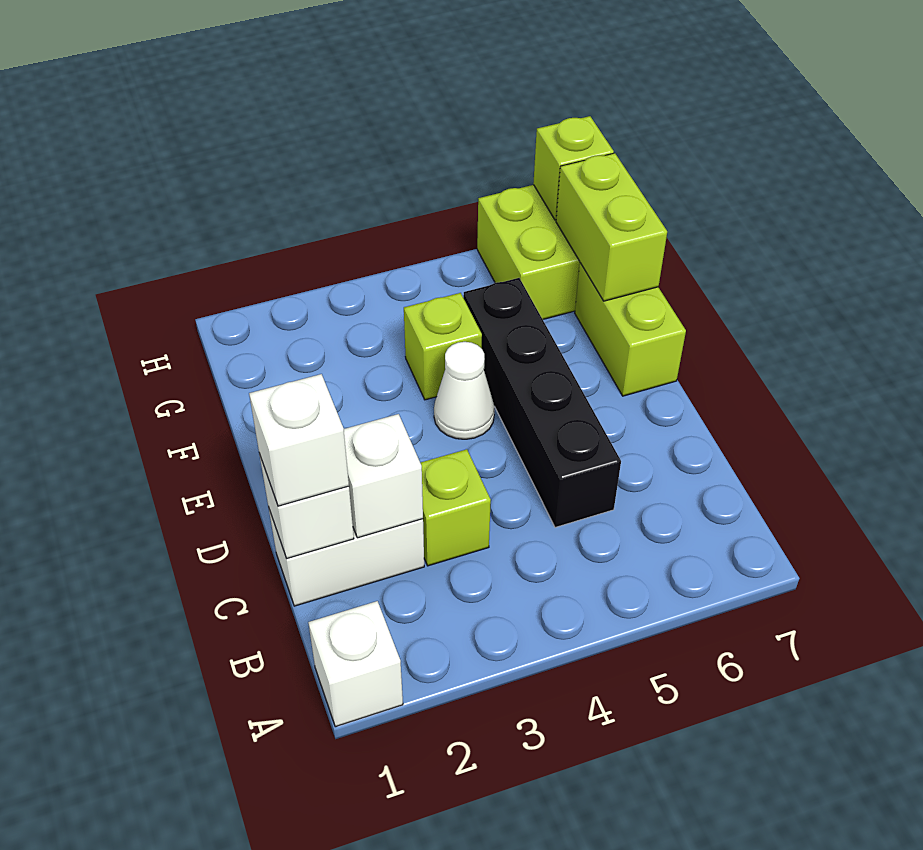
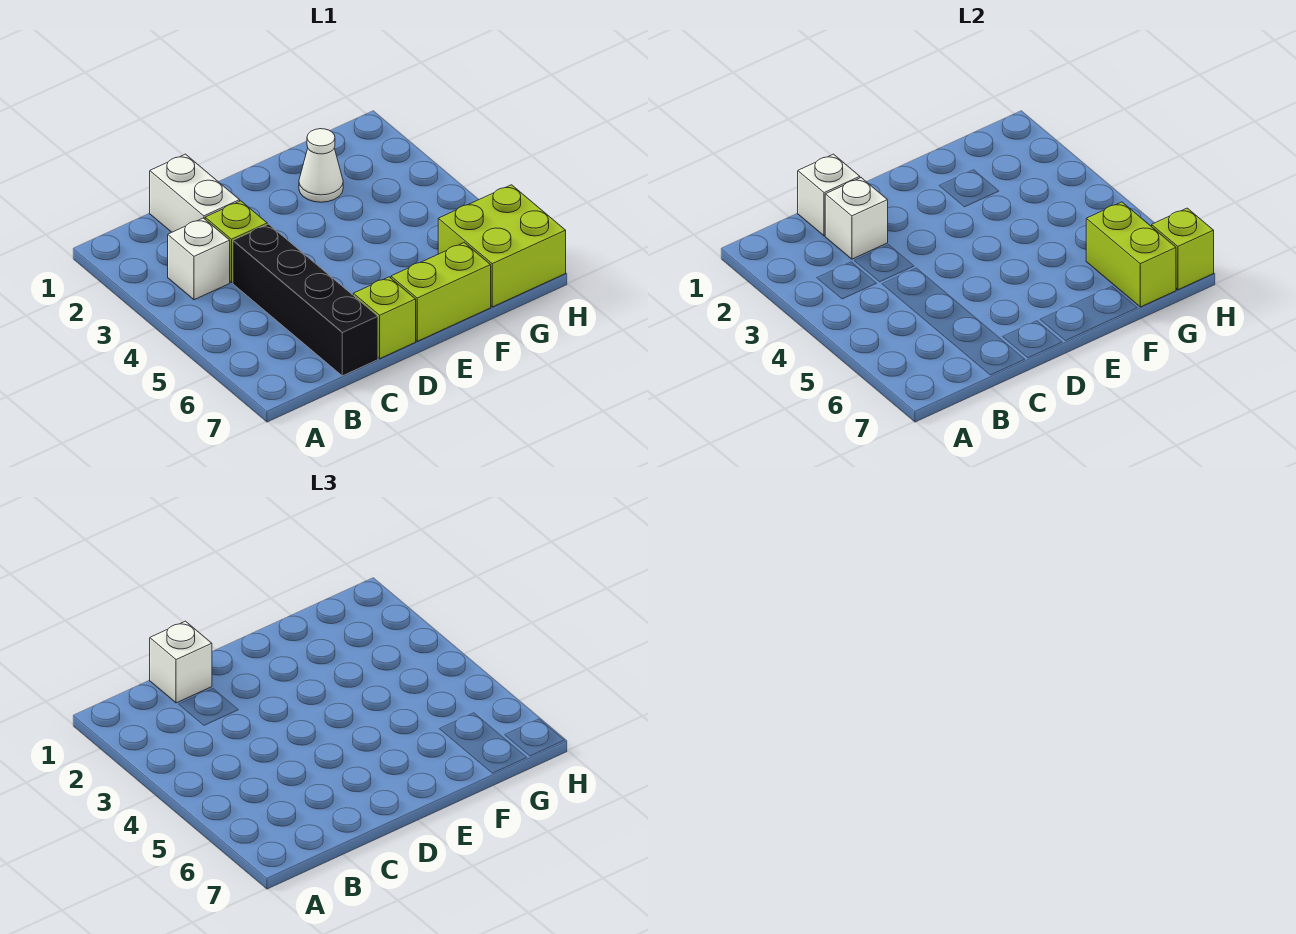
white brick A1 level 1 -> white brick B3 level 1
black brick C5:F5 level 1 -> black brick C4:C7 level 1
white cone E4 level 1 -> white cone F2 level 1
lime brick F4 level 1 -> lime brick D7 level 1
lime brick F7:G7 level 2 -> lime brick G6:G7 level 2

